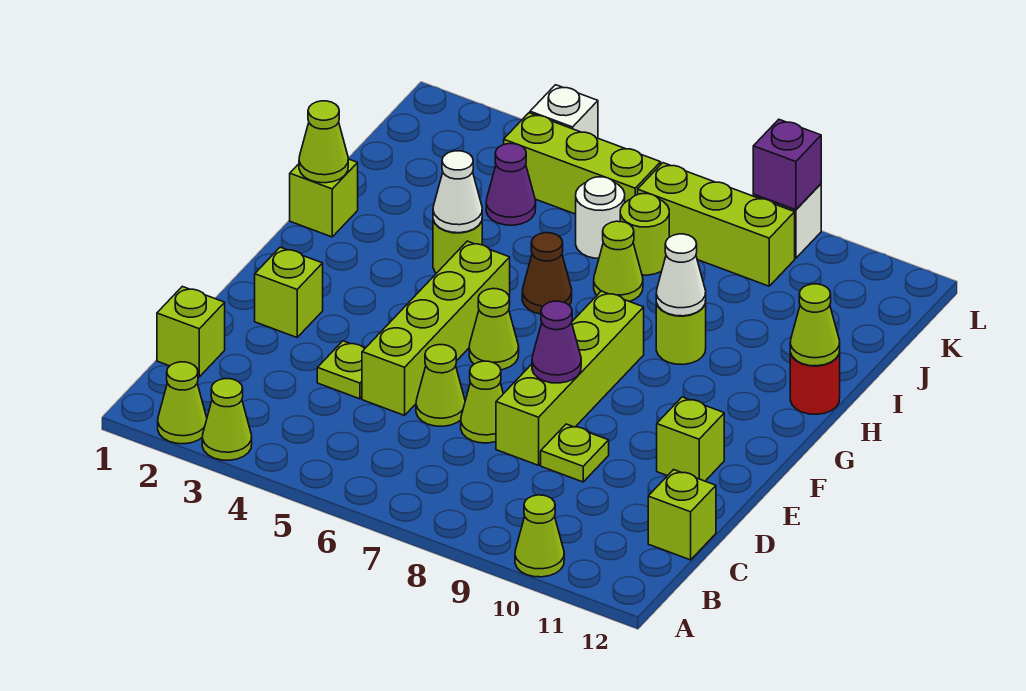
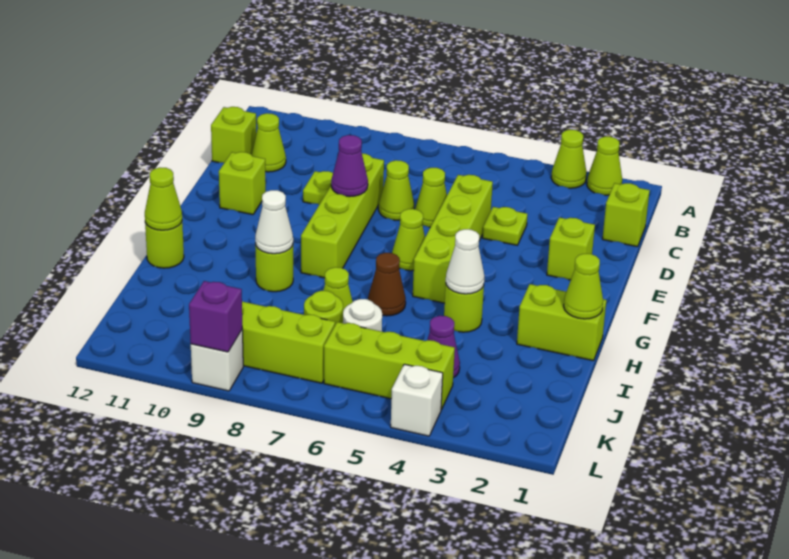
lime cone A10 level 1 -> lime cone C11 level 1
lime brick H1 level 1 -> lime brick H1:H2 level 1
red round brick H12 level 1 -> lime round brick H12 level 1

